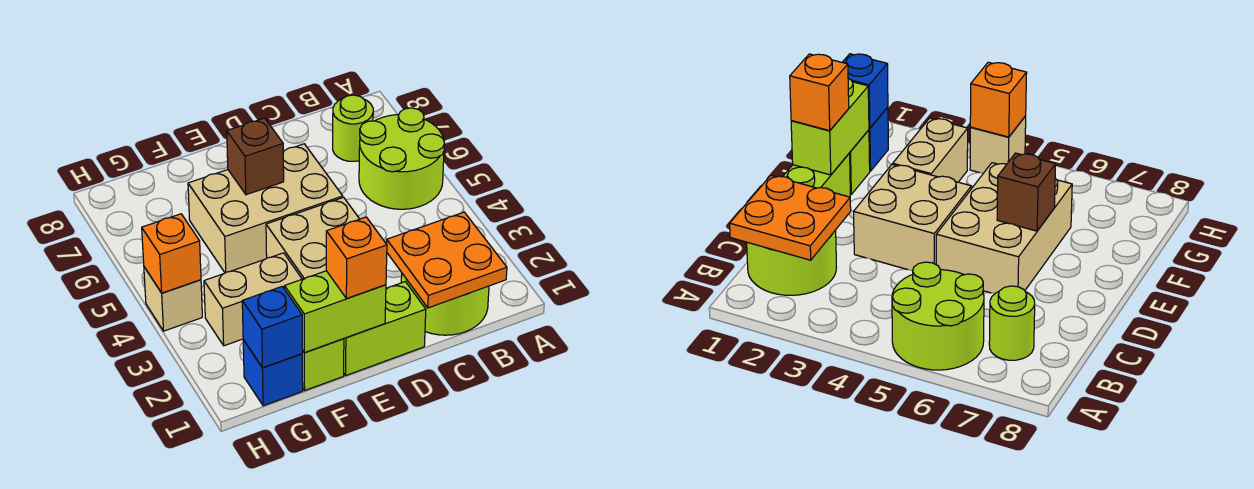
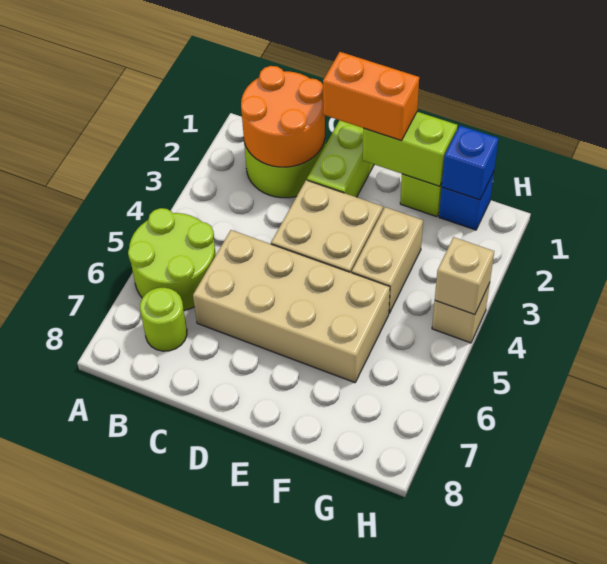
orange plate B1:C2 level 2 -> orange round brick B1:C2 level 2
lime brick D1:E1 level 1 -> lime brick D1:D2 level 1
tan brick D5:F6 level 1 -> tan brick C5:F6 level 1
orange brick E1 level 3 -> orange brick D1:E1 level 3
brown brick E6 level 2 -> none
tan brick F3:G3 level 1 -> tan brick F3:F4 level 1
orange brick H4 level 2 -> tan brick H4 level 2

